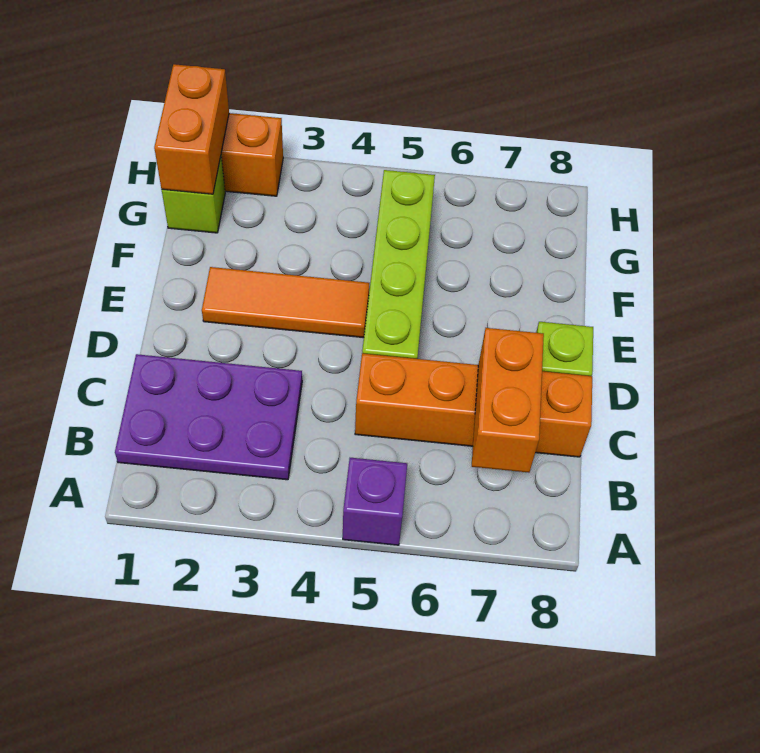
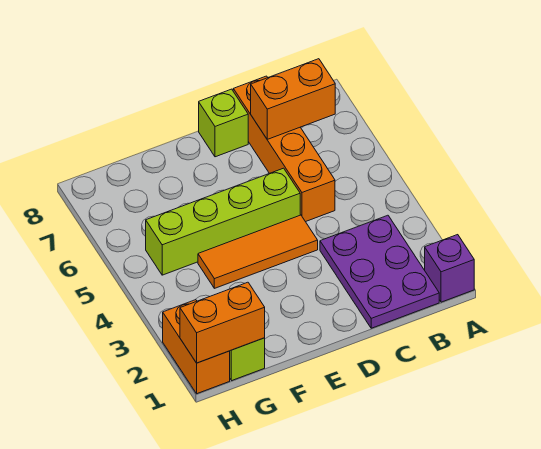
purple brick A5 level 1 -> purple brick A1 level 1
orange tile E2:E4 level 1 -> orange tile D4:F4 level 1

